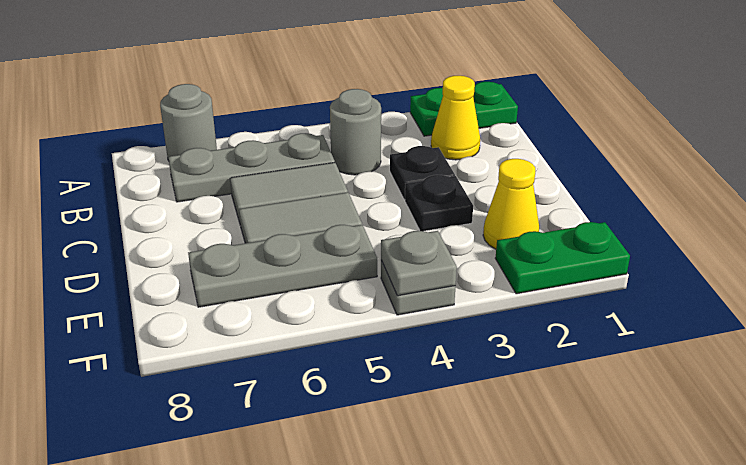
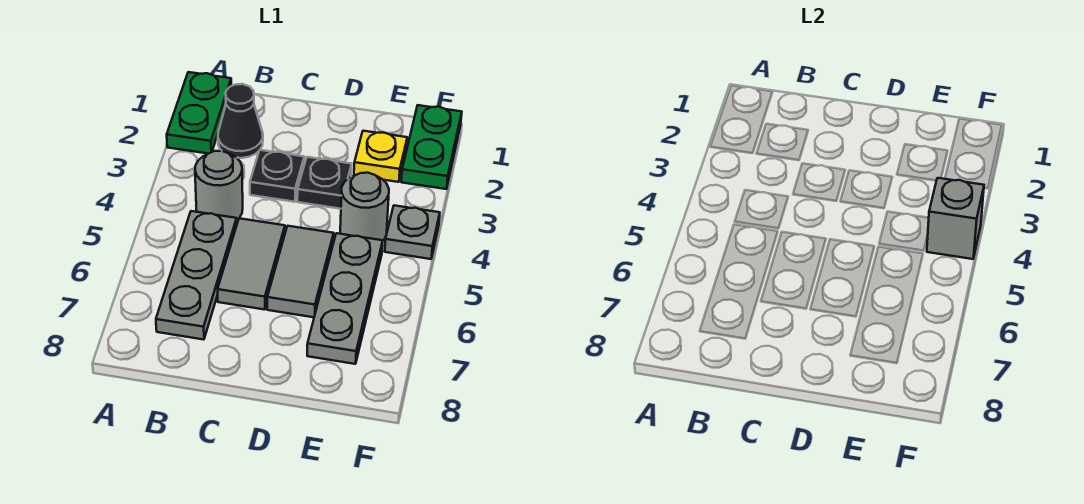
grey round brick A7 level 1 -> grey round brick E4 level 1
yellow cone B2 level 1 -> black cone B2 level 1
yellow cone E2 level 1 -> yellow plate E2 level 1
grey plate F4 level 2 -> grey brick F4 level 2

